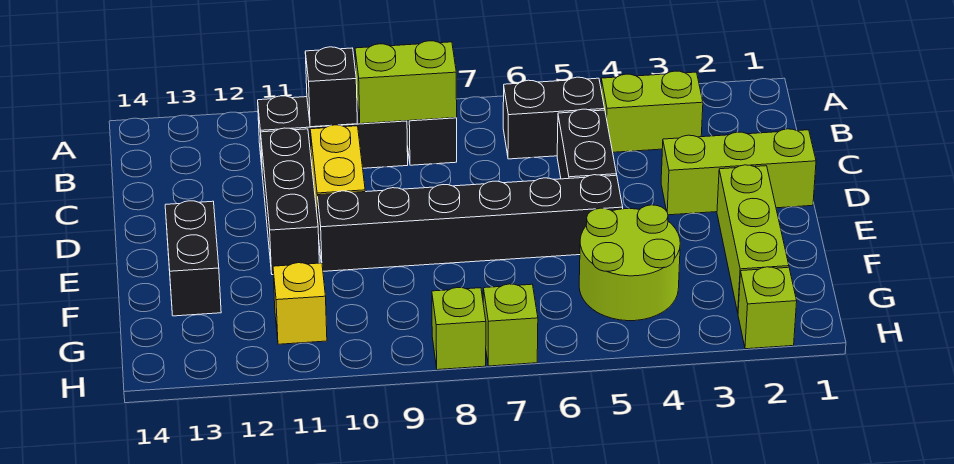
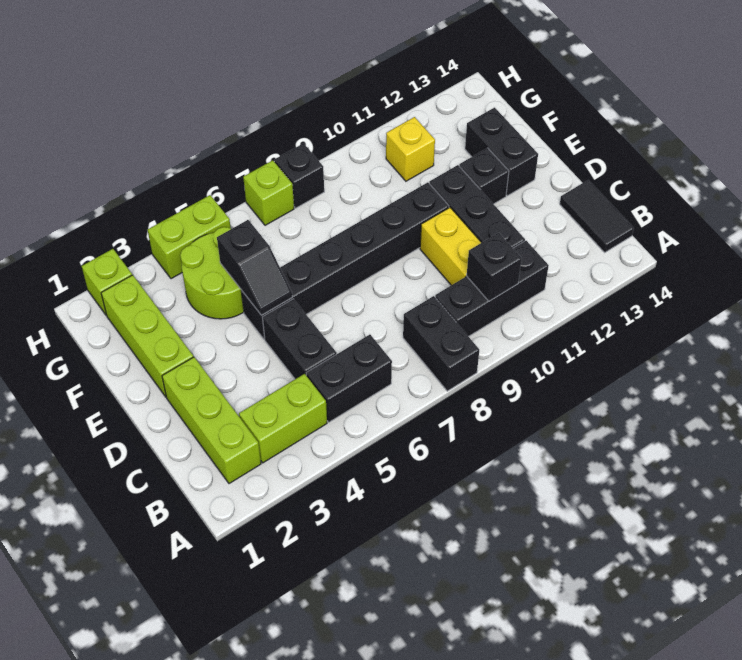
lime brick B8:B9 level 2 -> lime brick H4:H5 level 1
none -> black tile B14:C14 level 1
lime brick D1:D3 level 1 -> lime brick B2:D2 level 1
none -> black slope E5:F5 level 2 top F
none -> black brick E12 level 1
lime brick H8 level 1 -> black brick H8 level 1

